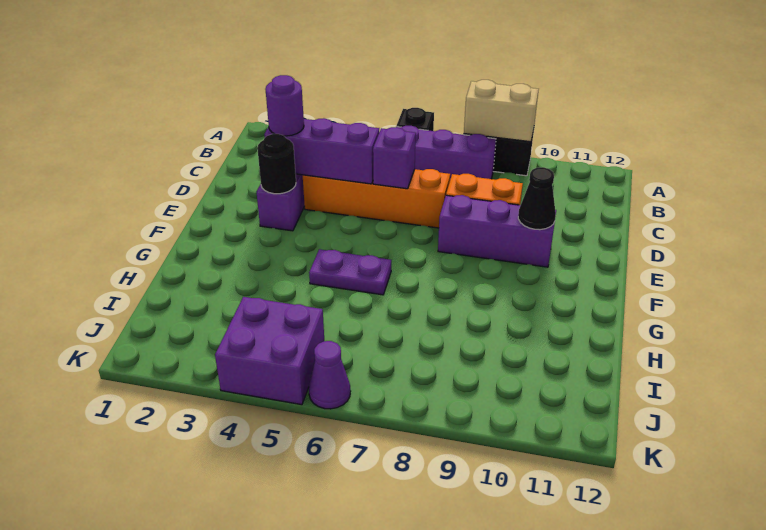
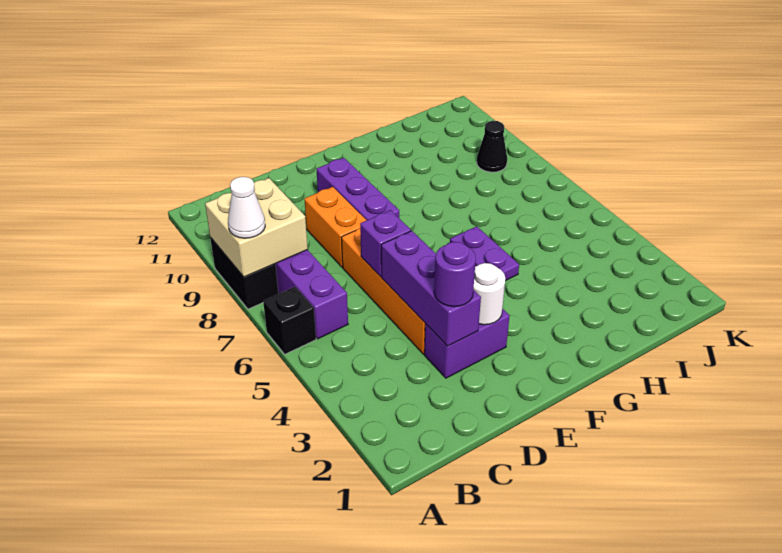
tan brick A8:A9 level 2 -> tan brick A8:B9 level 2
none -> white cone A8 level 3
black round brick E3 level 2 -> white round brick E3 level 2
black cone E10 level 2 -> black cone J9 level 1
purple brick J4:K5 level 1 -> none
purple cone K6 level 1 -> none

